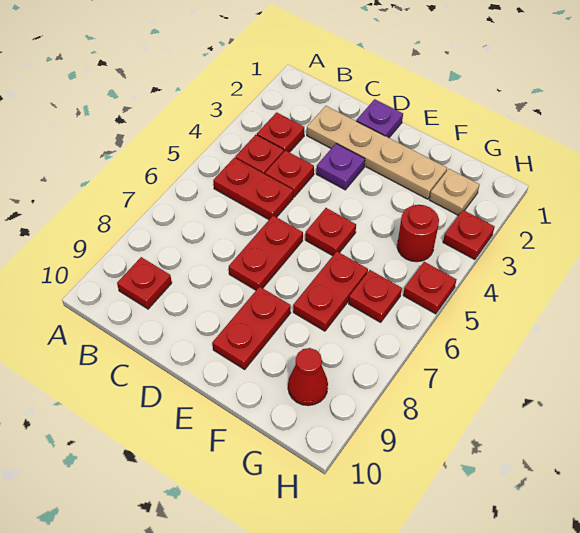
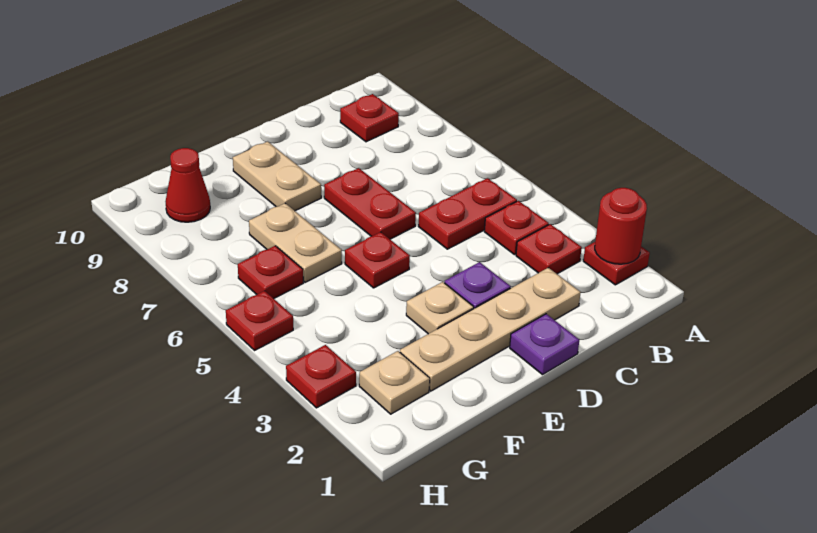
red plate C4 level 1 -> red plate A2 level 1
none -> tan plate E3 level 1
red plate E8:E9 level 1 -> tan plate E8:E9 level 1
red plate F6:F7 level 1 -> tan plate F6:F7 level 1
red round brick G4 level 1 -> red round brick A2 level 2

